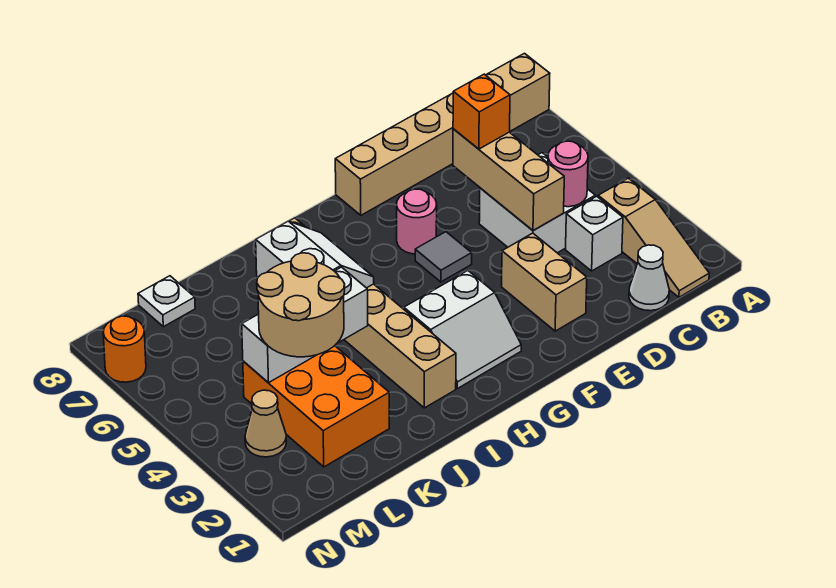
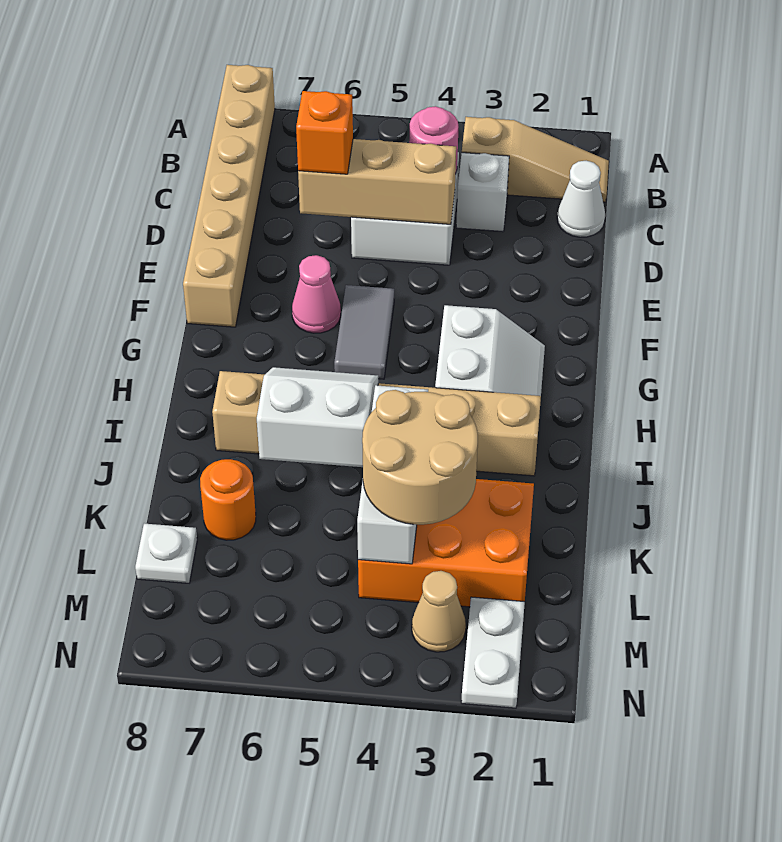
tan brick E2:E3 level 1 -> none
grey tile F5 level 1 -> grey tile F5:G5 level 1
pink round brick F6 level 1 -> pink cone F6 level 1
none -> white plate M2:N2 level 1
orange round brick N7 level 1 -> orange round brick K7 level 1

